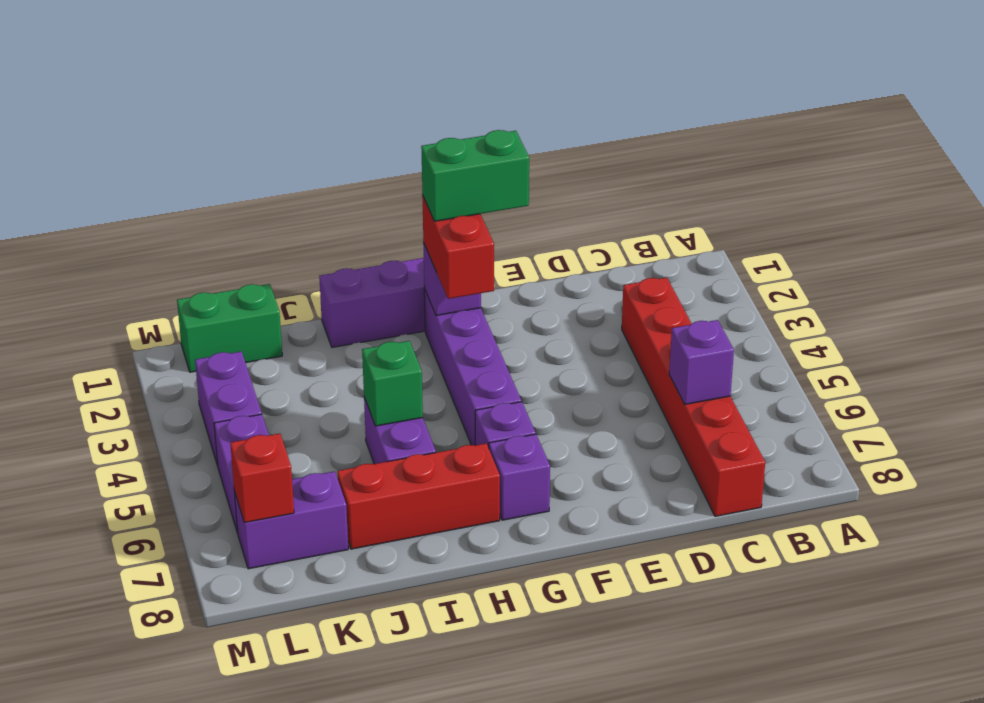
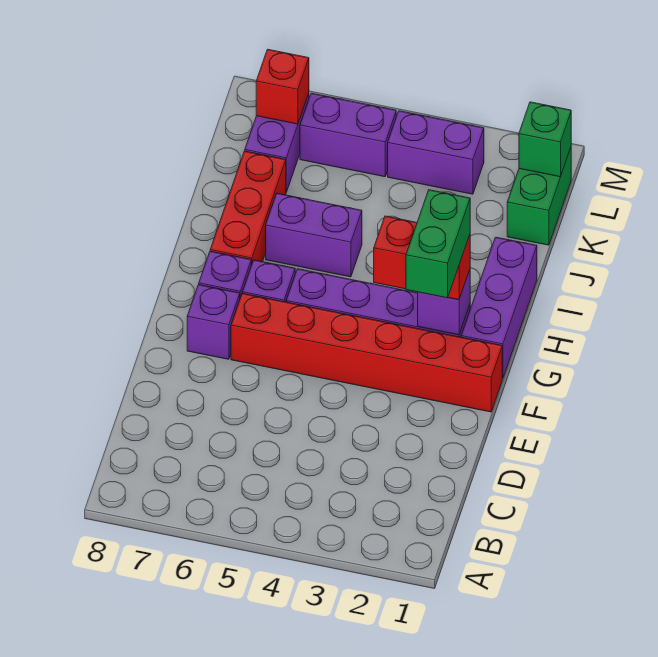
red brick C3:C8 level 1 -> red brick F1:F6 level 1
purple brick C6 level 2 -> purple brick F7 level 1
green brick I5 level 2 -> green brick L1 level 2

